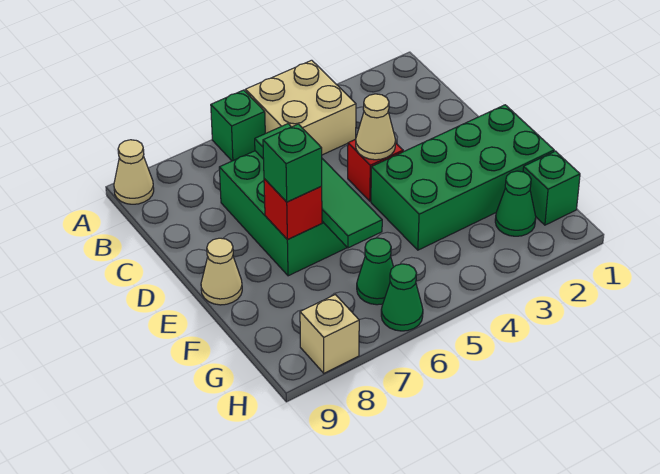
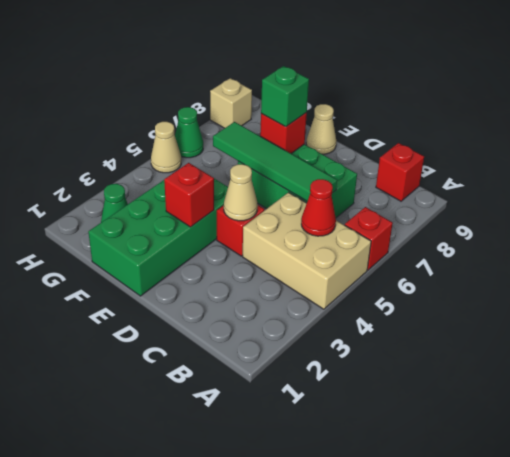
tan brick A4:B5 level 1 -> tan brick A4:C5 level 1
green brick A6 level 1 -> red brick A6 level 1
tan cone A9 level 1 -> tan cone H5 level 1
none -> red cone B5 level 2
none -> red brick B9 level 1
none -> red brick E3 level 2
green brick G1 level 1 -> none
green cone G6 level 1 -> none

